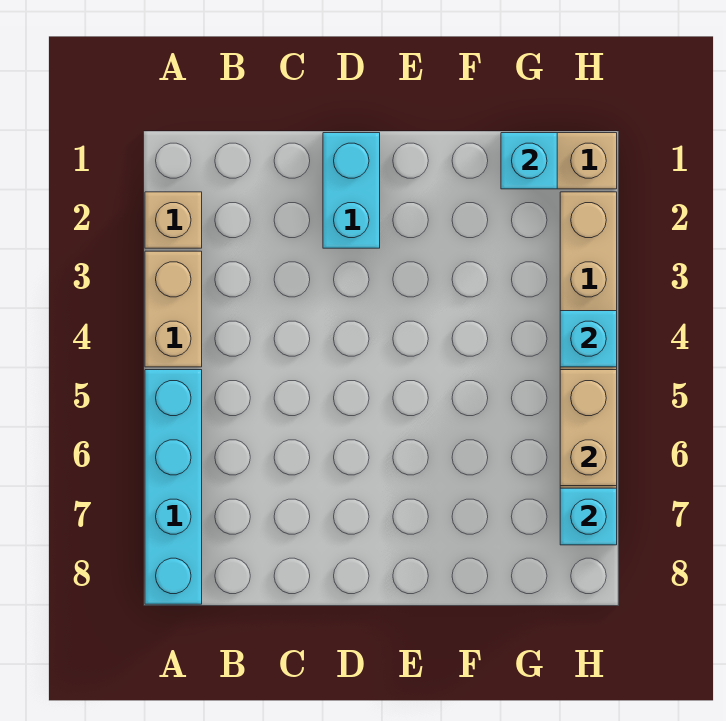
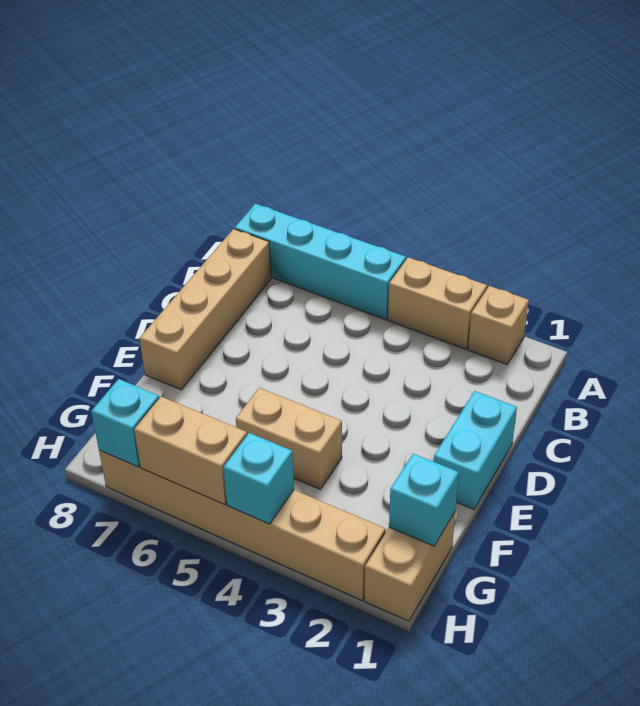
none -> tan brick B8:E8 level 1
cyan brick D1:D2 level 1 -> cyan brick D1:E1 level 1
none -> tan brick F4:F5 level 1

